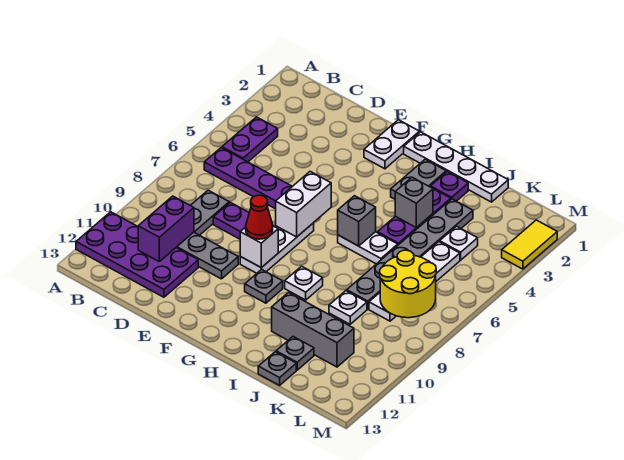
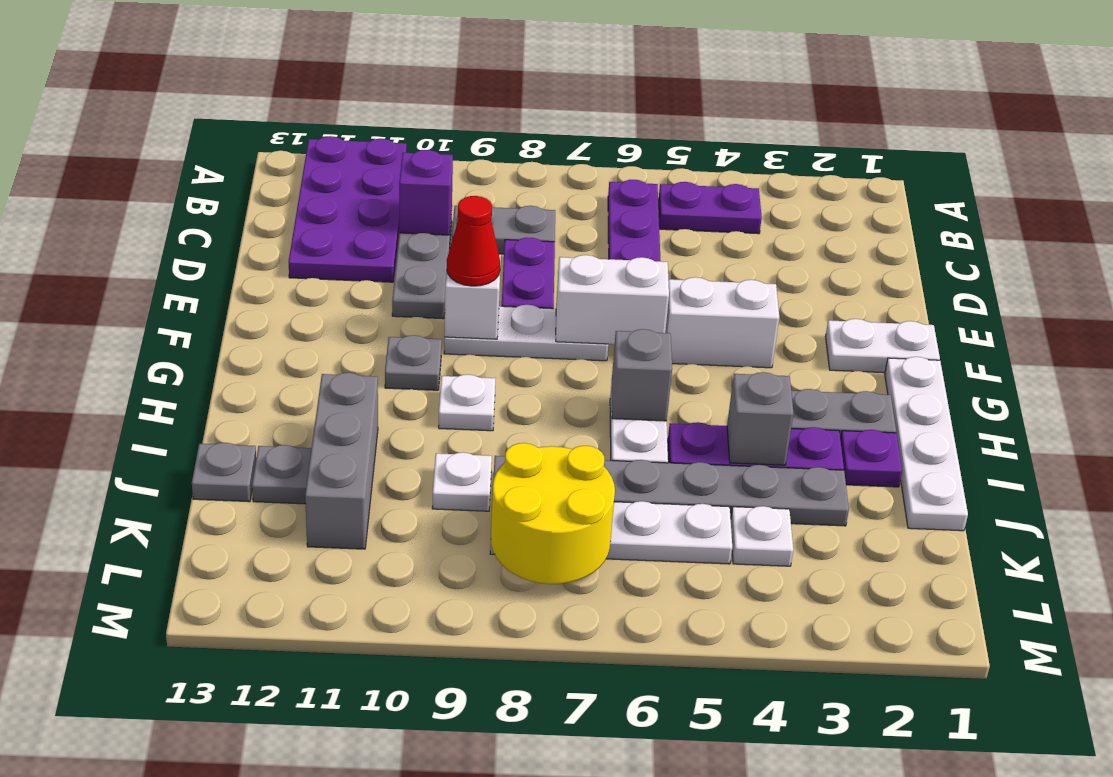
purple brick C10:C11 level 2 -> purple brick C10 level 2
none -> white brick F4:F5 level 1
yellow tile M2:M3 level 1 -> none

